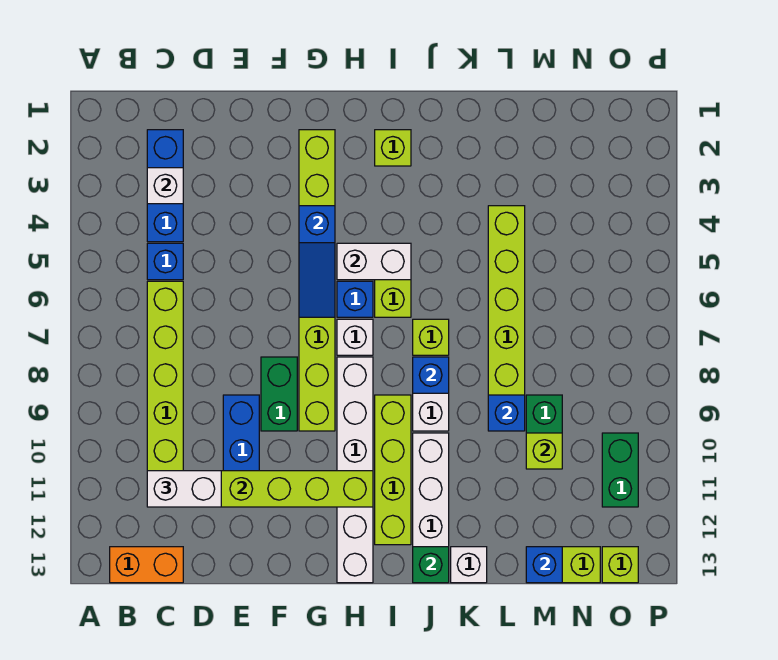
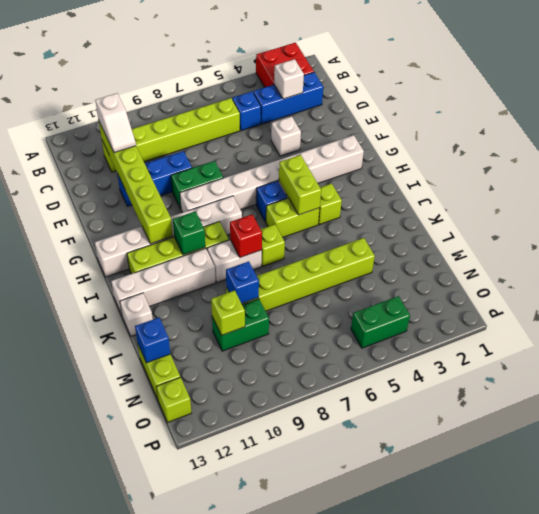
none -> red brick A2:B3 level 1
orange brick B13:C13 level 1 -> none
white brick C11:D11 level 3 -> white slope C11:D11 level 3 top C
lime brick G2:G9 level 1 -> white brick G2:G9 level 1
blue slope G4:G6 level 2 top 4 -> none
white brick H5:I5 level 2 -> lime brick H5:I5 level 2
white brick H7 level 1 -> white brick E4 level 1
lime brick I2 level 1 -> lime brick I4 level 1
blue brick J8 level 2 -> red brick J8 level 2
green brick J13 level 2 -> green brick I10 level 2
green brick O10:O11 level 1 -> green brick O4:O5 level 1

